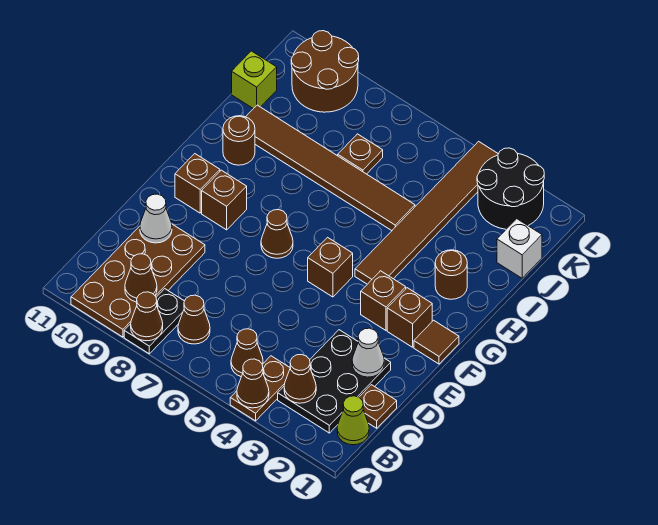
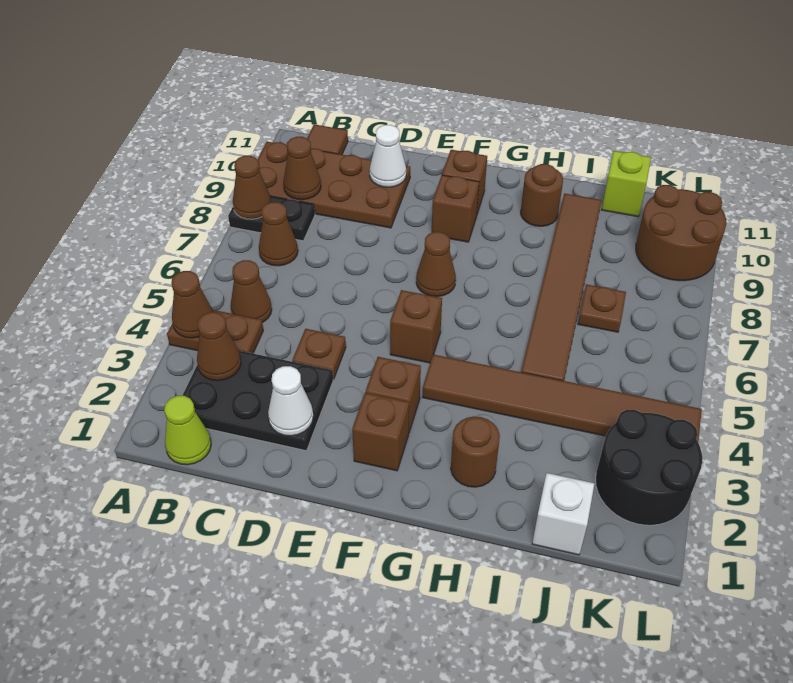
brown plate C1 level 1 -> brown plate D4 level 1
brown tile F1 level 1 -> brown tile B11 level 1

